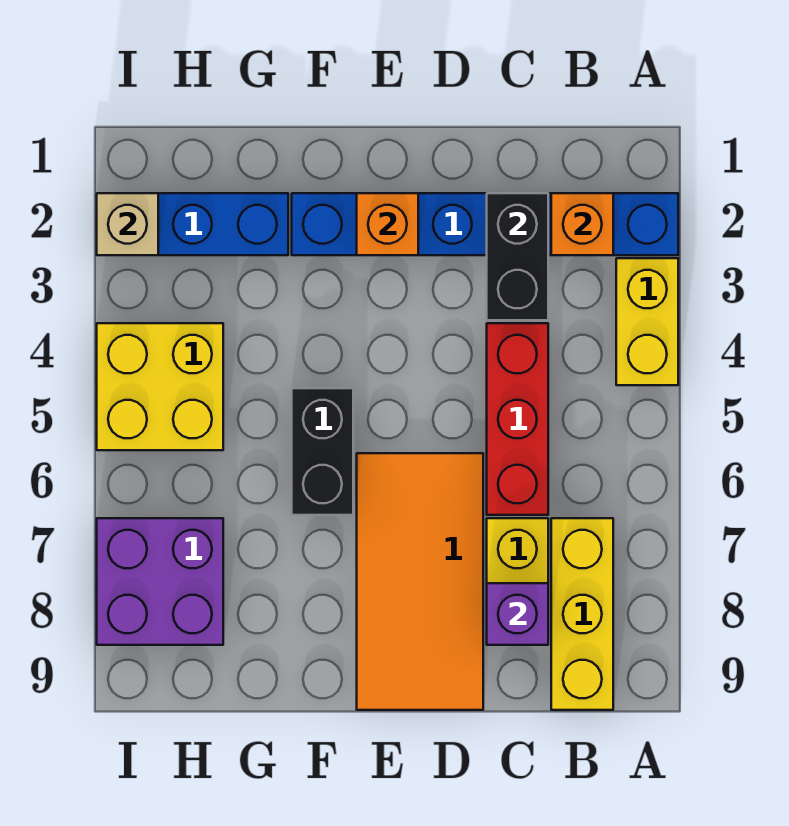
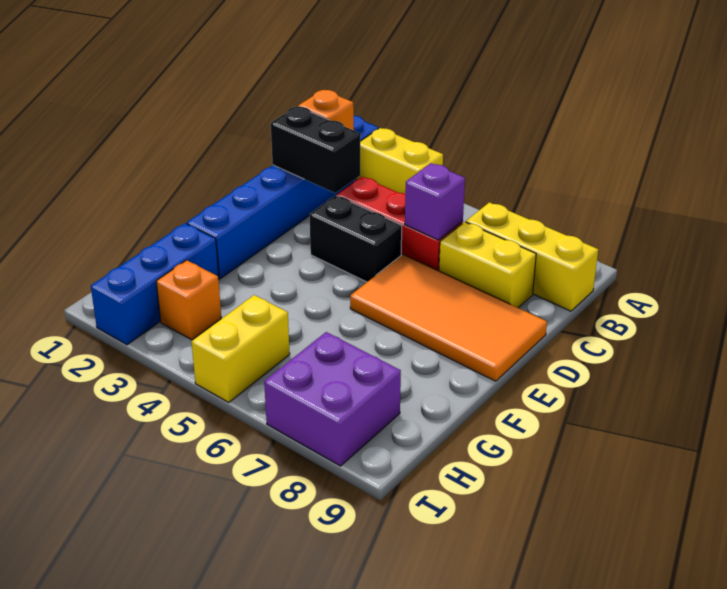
purple brick C8 level 2 -> purple brick C6 level 2
orange brick E2 level 2 -> orange brick H3 level 1
black brick F5:F6 level 1 -> black brick D4:D5 level 1
yellow brick H4:I5 level 1 -> yellow brick H5:I5 level 1
tan brick I2 level 2 -> none

